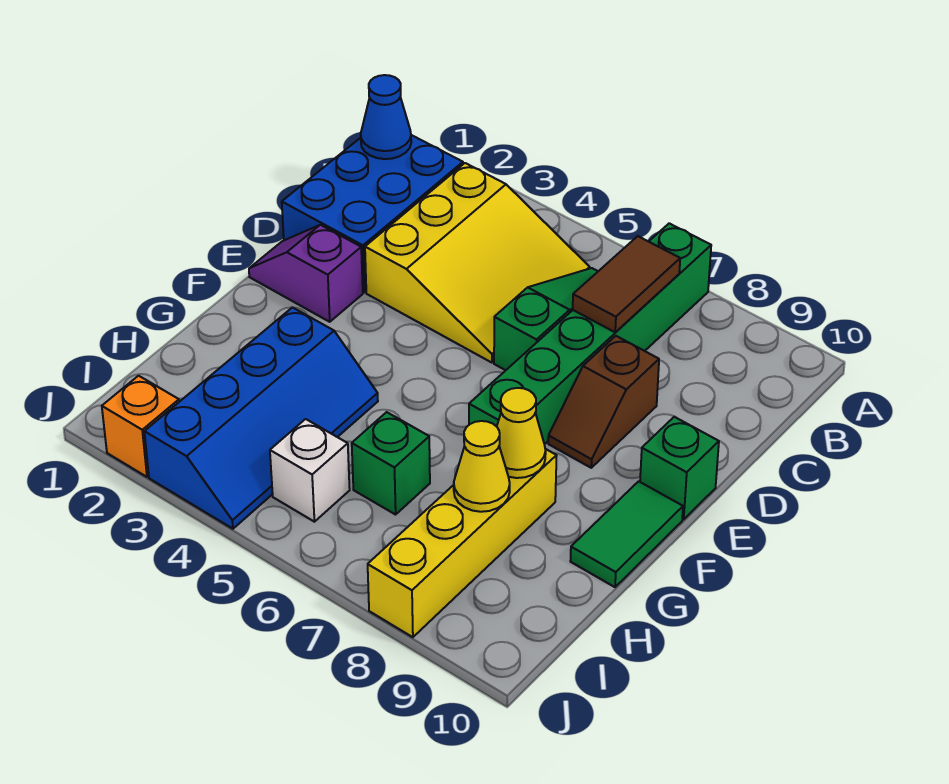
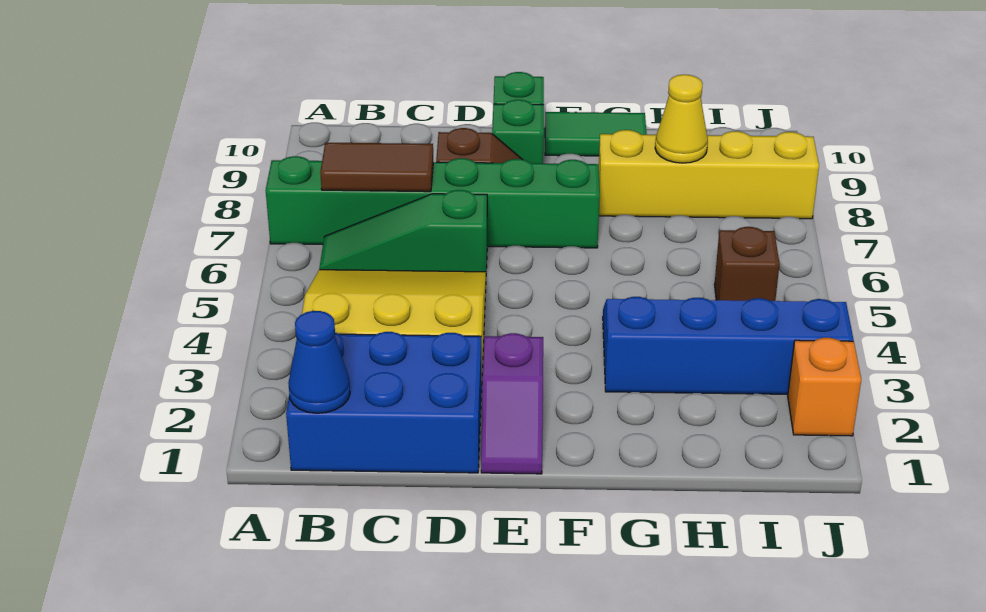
yellow cone G8 level 2 -> none
green brick H6 level 1 -> green brick E9 level 1
white brick I5 level 1 -> brown brick I5 level 1

